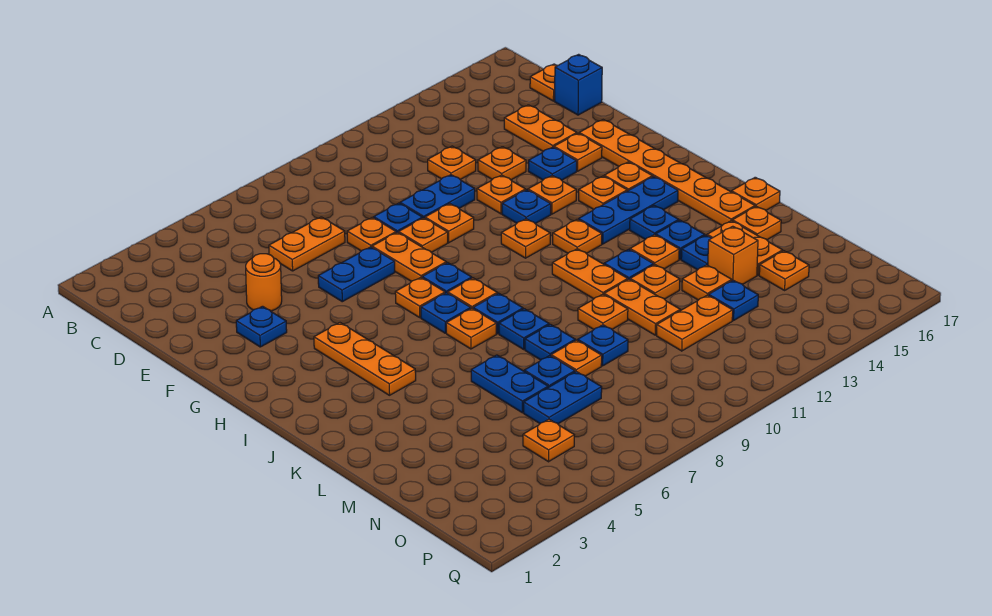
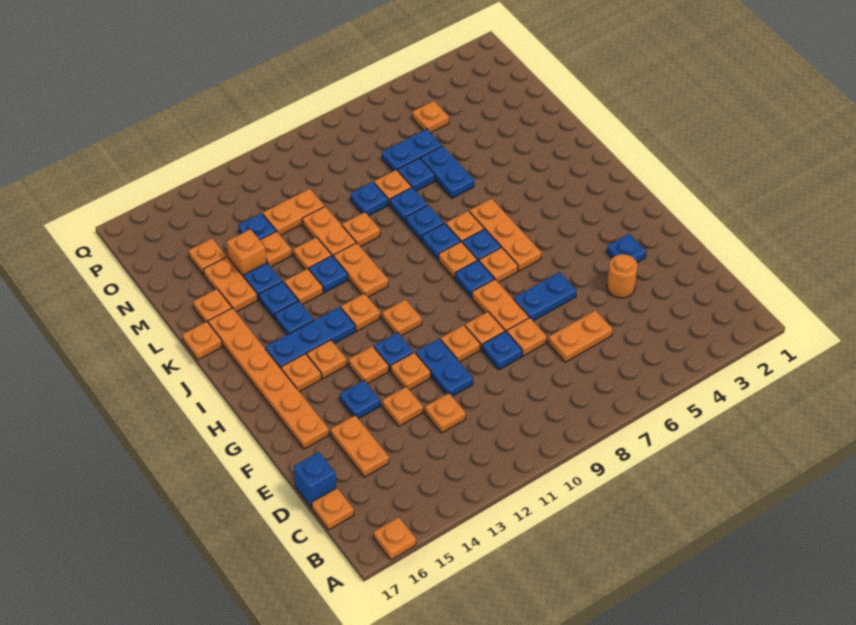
blue plate E10:E11 level 1 -> blue plate E11:F11 level 1
orange plate F15 level 1 -> orange plate A16 level 1
orange plate H4:J4 level 1 -> orange plate H6:J6 level 1

